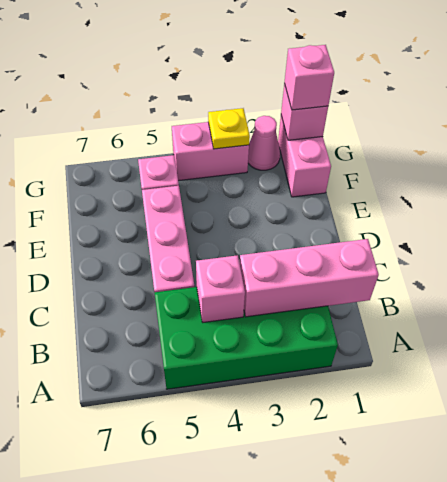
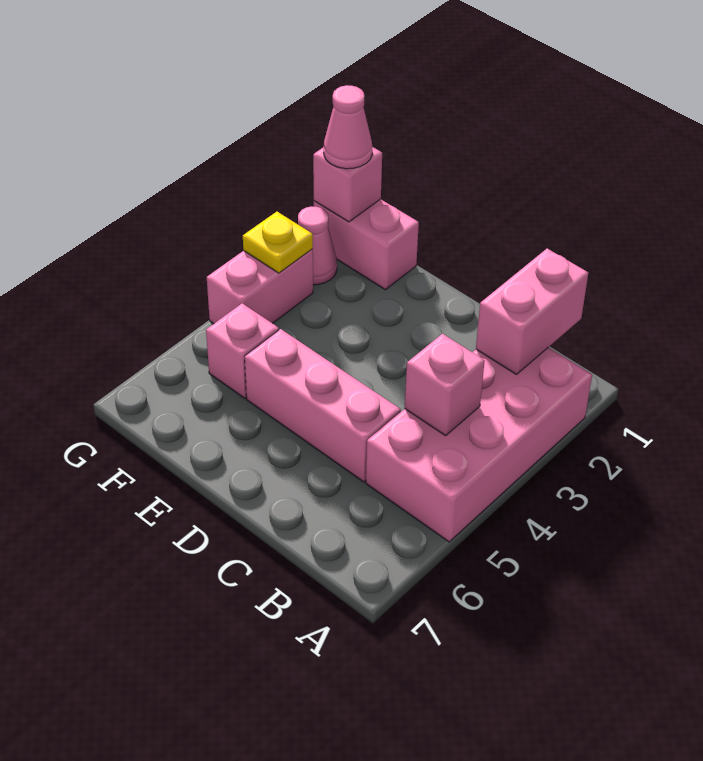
green brick A2:B5 level 1 -> pink brick A2:B5 level 1
pink brick B1:B3 level 2 -> pink brick B1:B2 level 2
pink brick G1 level 3 -> pink cone G1 level 3

